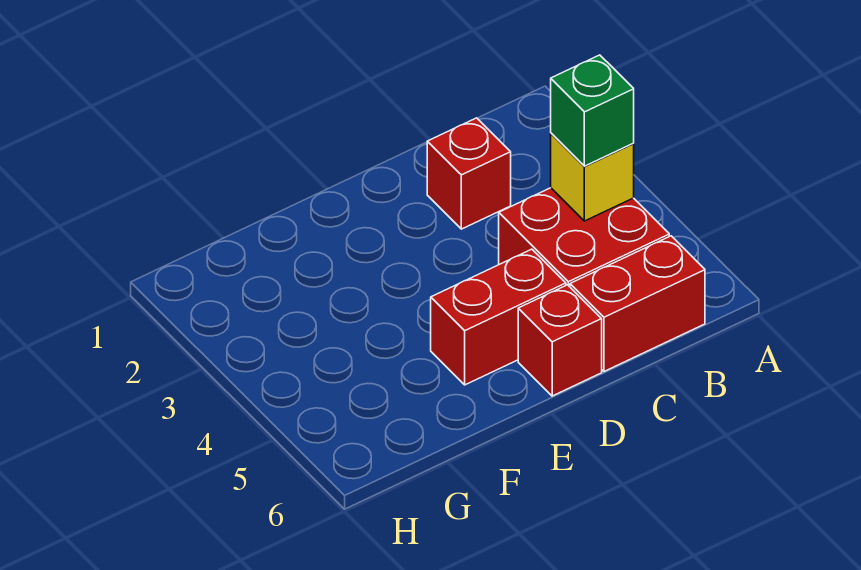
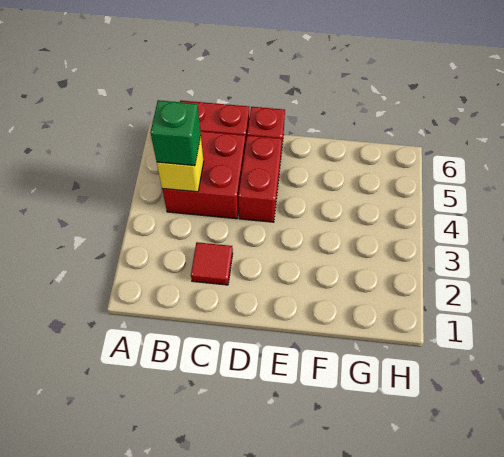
red brick C2 level 1 -> red tile C2 level 1
red brick D5:E5 level 1 -> red brick D4:D5 level 1

